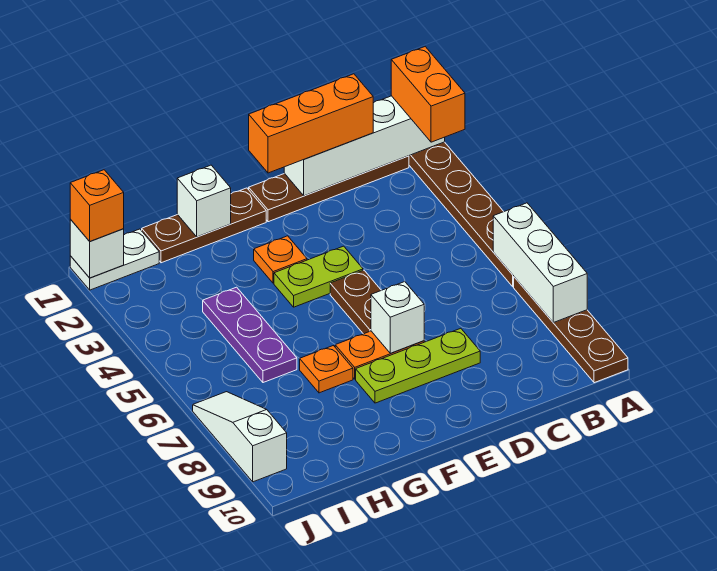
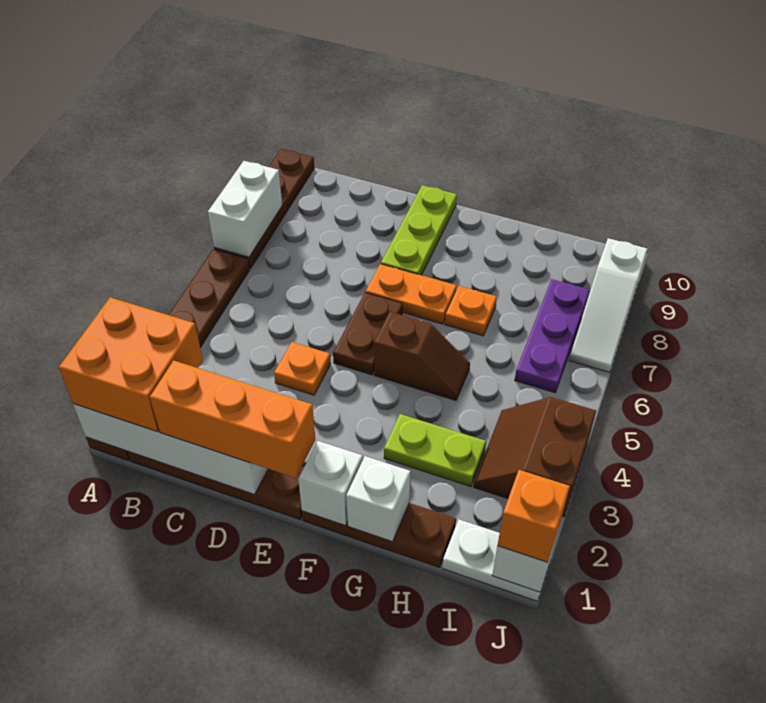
orange brick A1:A2 level 3 -> orange brick A1:B2 level 3
white brick A6:A8 level 2 -> white brick A7:A8 level 2
lime plate D8:F8 level 1 -> lime plate E8:E10 level 1
lime plate E4:F4 level 1 -> lime plate G3:H3 level 1
white brick E7 level 2 -> white brick F1 level 2
orange plate F3 level 1 -> orange plate D4 level 1
none -> brown slope F5:G5 level 1 top F
purple plate H4:H6 level 1 -> purple plate I6:I8 level 1
none -> brown slope I3:J4 level 1 top J

